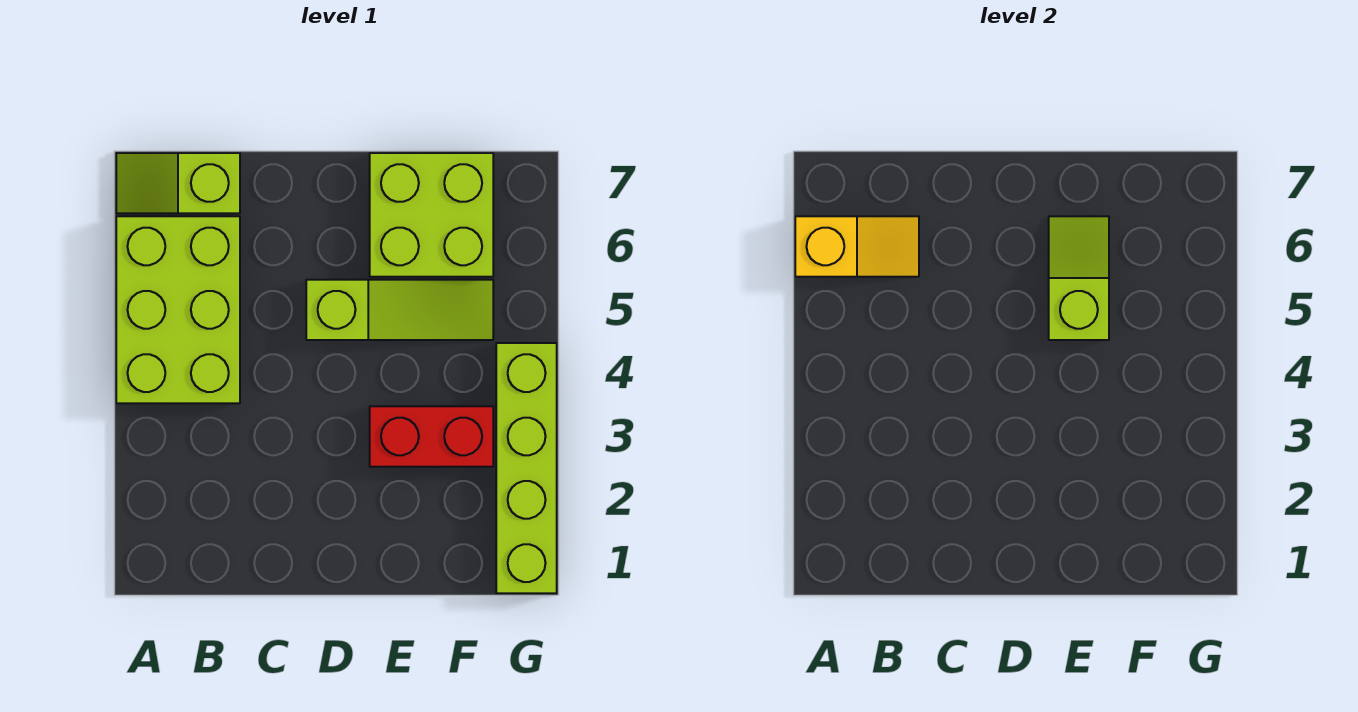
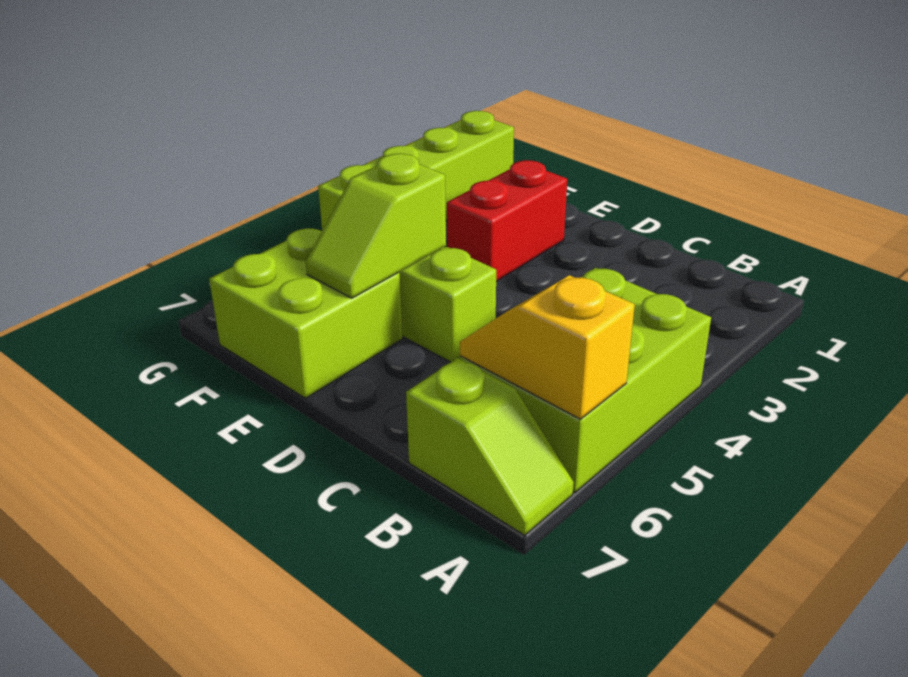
red brick E3:F3 level 1 -> red brick E2:E3 level 1

